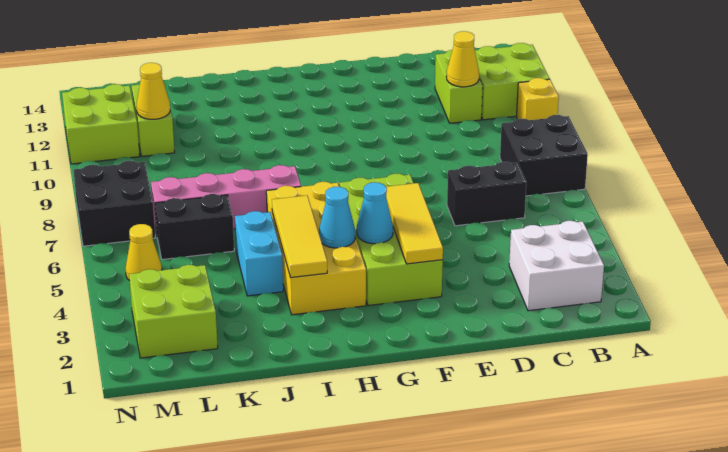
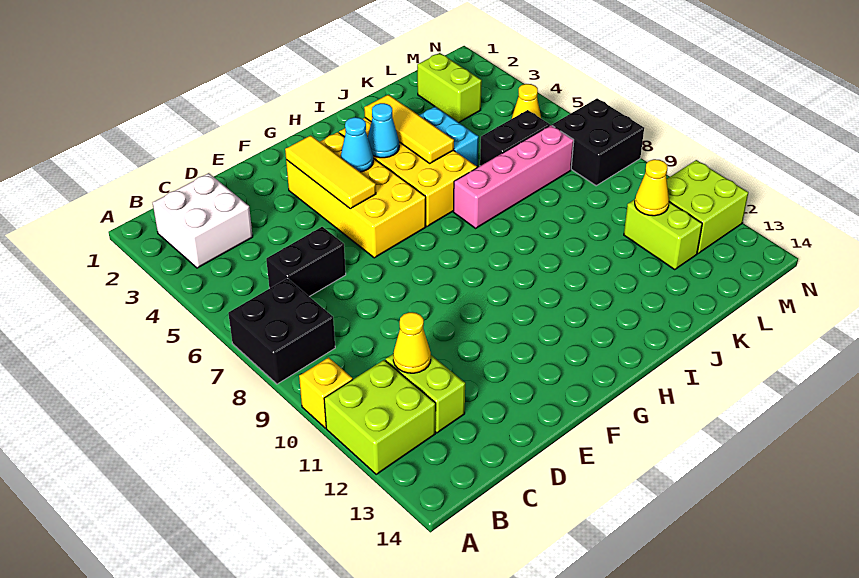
lime brick F3:G6 level 1 -> yellow brick F3:G6 level 1
lime brick L2:M3 level 1 -> lime brick L2:L3 level 1

